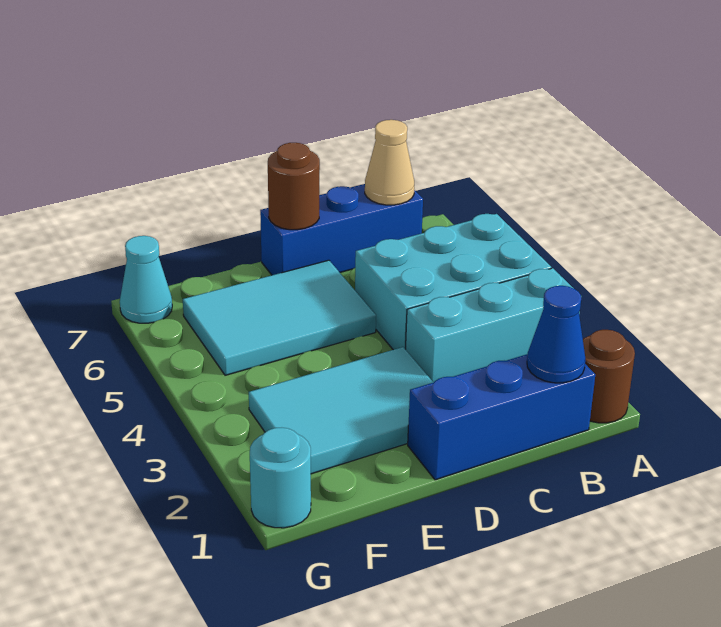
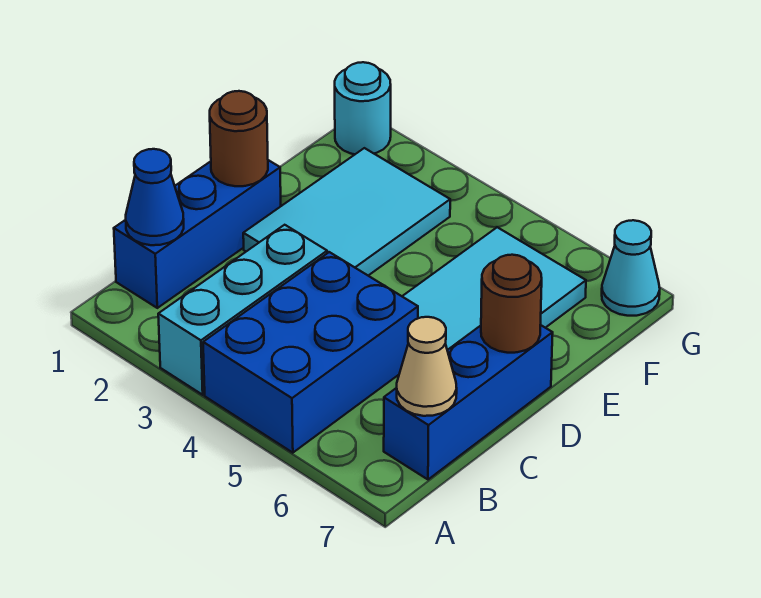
brown round brick A1 level 1 -> brown round brick D1 level 2
cyan brick A4:C5 level 1 -> blue brick A4:C5 level 1

